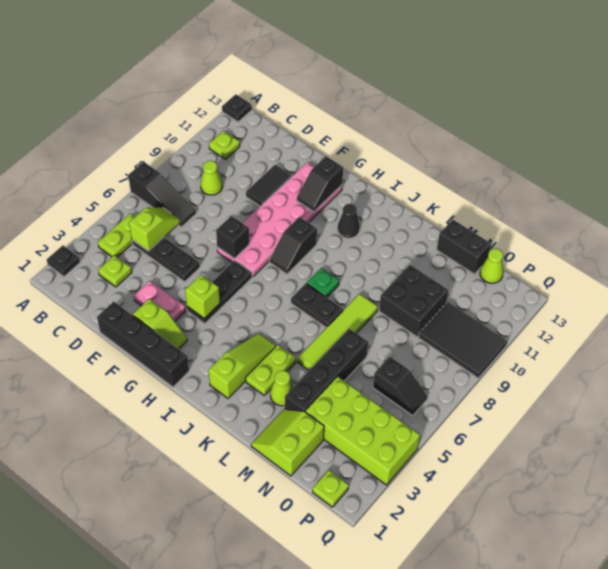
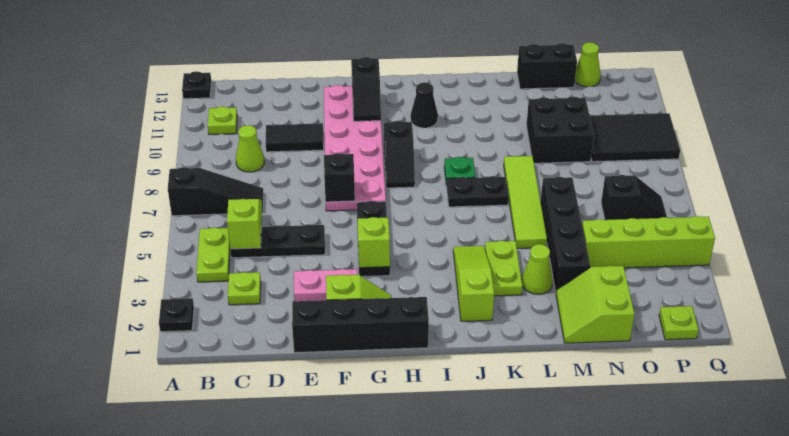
black tile E10:E11 level 1 -> black tile D10:E10 level 1
lime brick N3:Q4 level 1 -> lime brick N4:Q4 level 1

